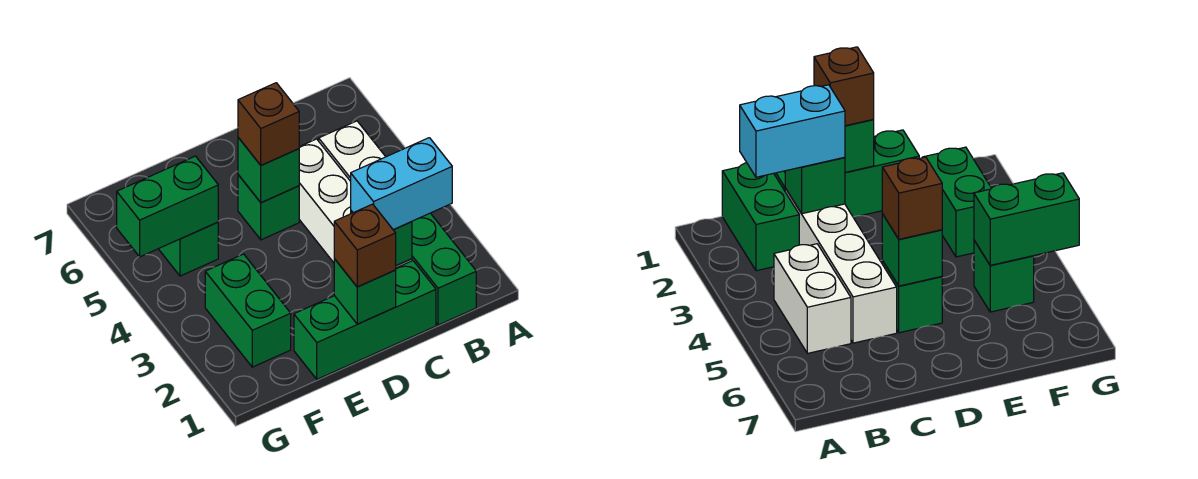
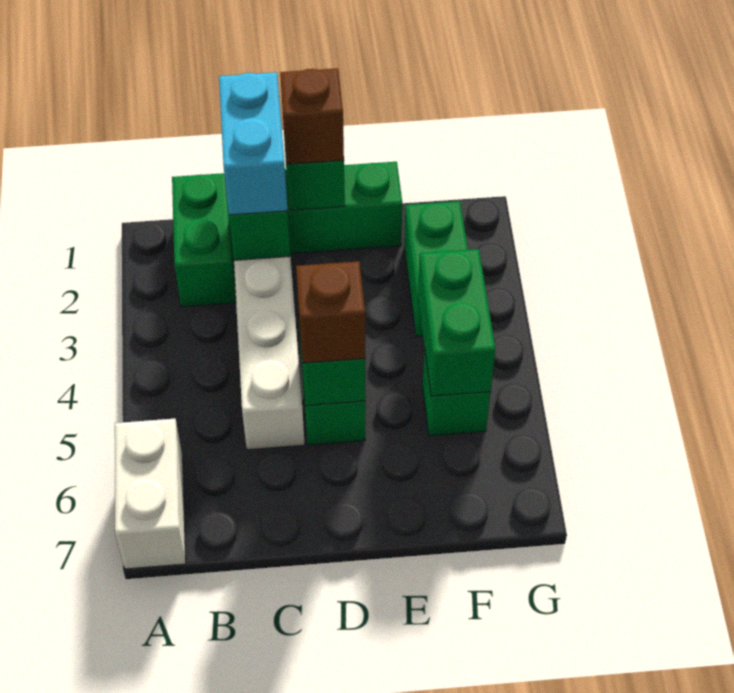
cyan brick B2:C2 level 3 -> cyan brick C1:C2 level 3
white brick B4:B5 level 1 -> white brick A6:A7 level 1
green brick F5:G5 level 2 -> green brick F4:F5 level 2

